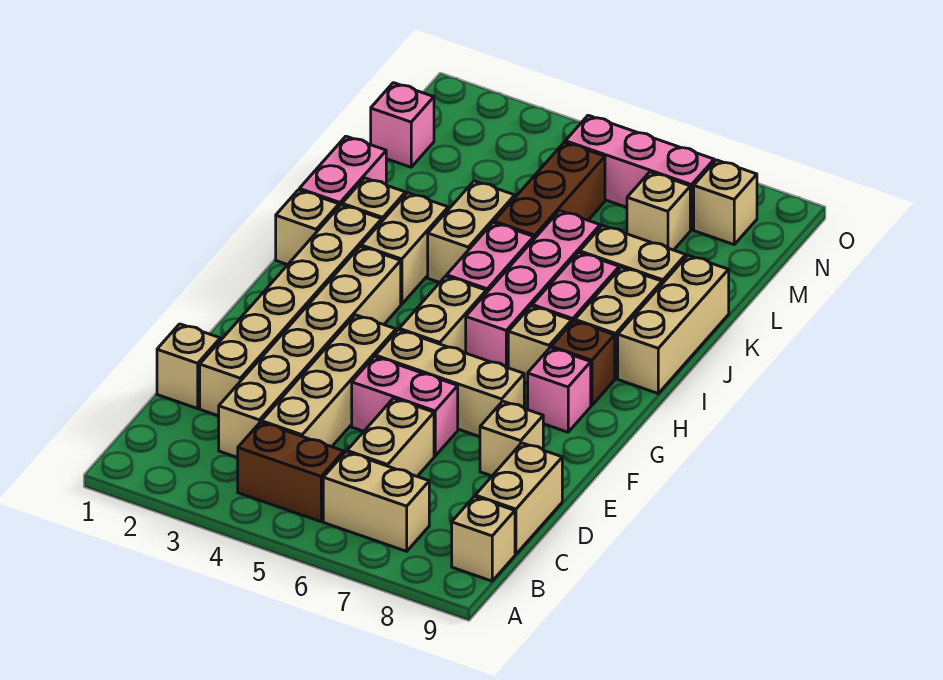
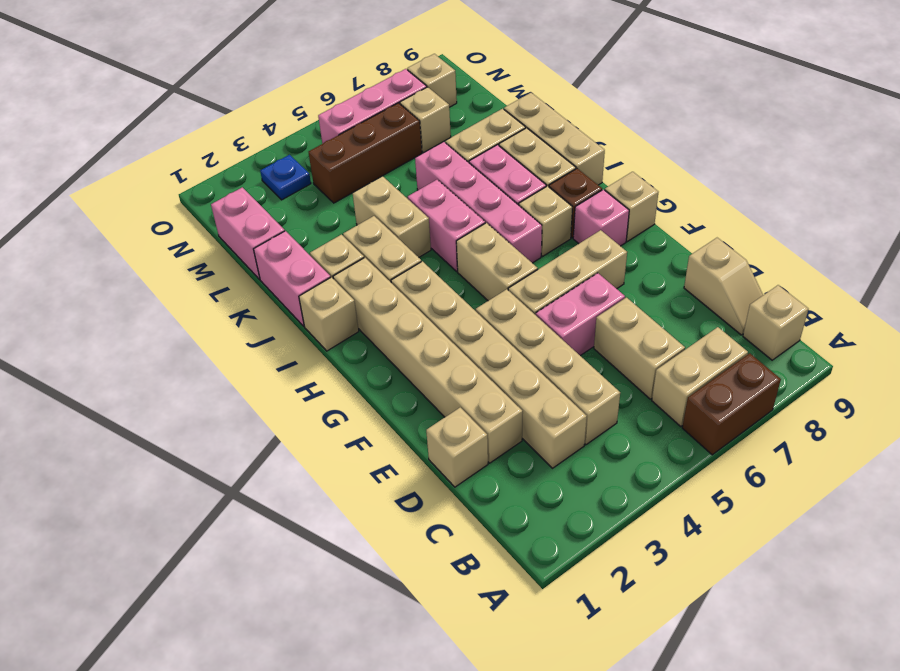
brown brick B4:B5 level 1 -> brown brick A6:A7 level 1
tan brick C9:D9 level 1 -> tan slope C9:D9 level 1 top D
tan brick E8 level 1 -> tan brick G9 level 1
brown brick K5:M5 level 1 -> brown brick M4:M6 level 1
pink brick M1 level 1 -> pink brick L1:M1 level 1
none -> blue plate N3 level 1

